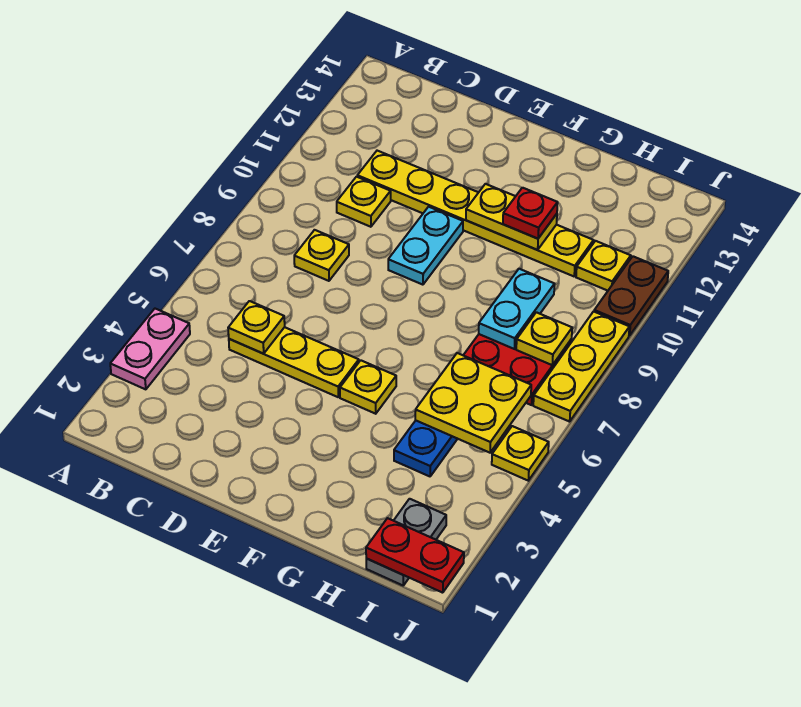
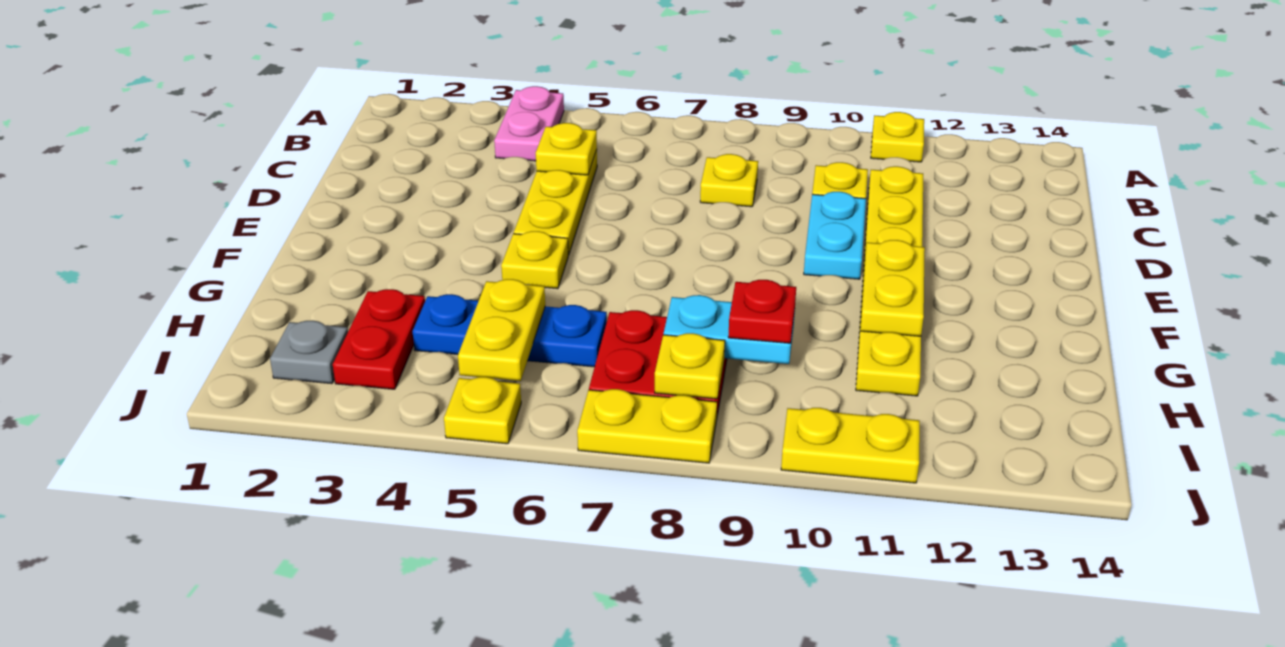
pink plate A3:A4 level 1 -> pink plate A4:B4 level 1
cyan plate E9:E10 level 1 -> cyan plate D10:E10 level 1
red plate G11 level 3 -> red plate H9 level 3
yellow plate H5:I6 level 2 -> yellow plate H5:I5 level 2
grey plate I1:I2 level 1 -> grey plate I2 level 1
red plate I1:J1 level 2 -> red plate H3:I3 level 1
yellow plate I11 level 1 -> yellow plate A11 level 1
yellow plate J7:J9 level 1 -> yellow plate J7:J8 level 1
brown plate J10:J11 level 1 -> yellow plate J10:J11 level 1

